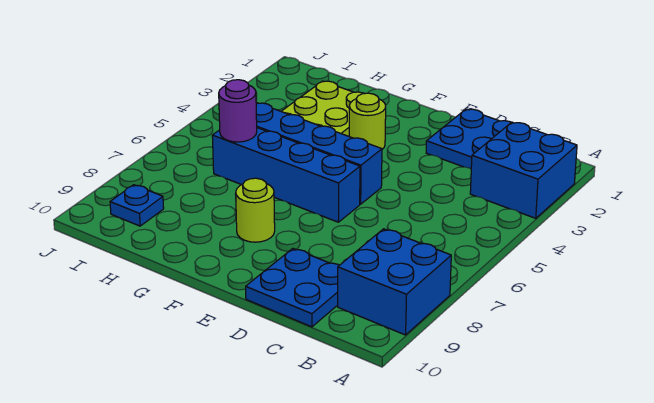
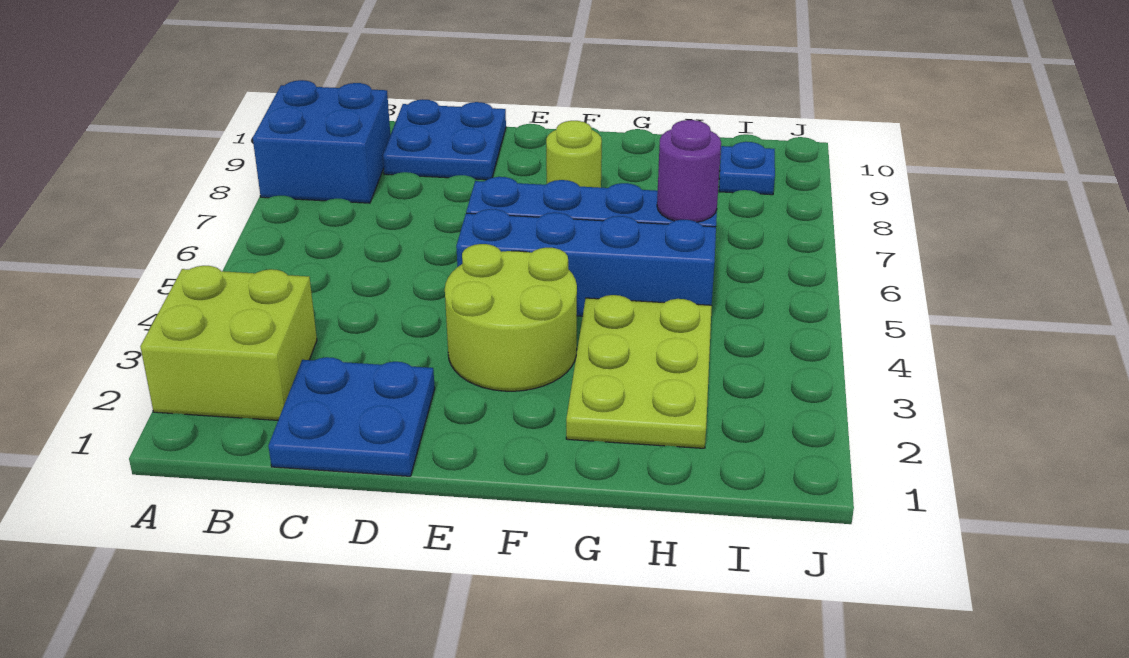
blue brick A2:B3 level 1 -> lime brick A2:B3 level 1
lime round brick F3 level 1 -> lime round brick E3:F4 level 1

